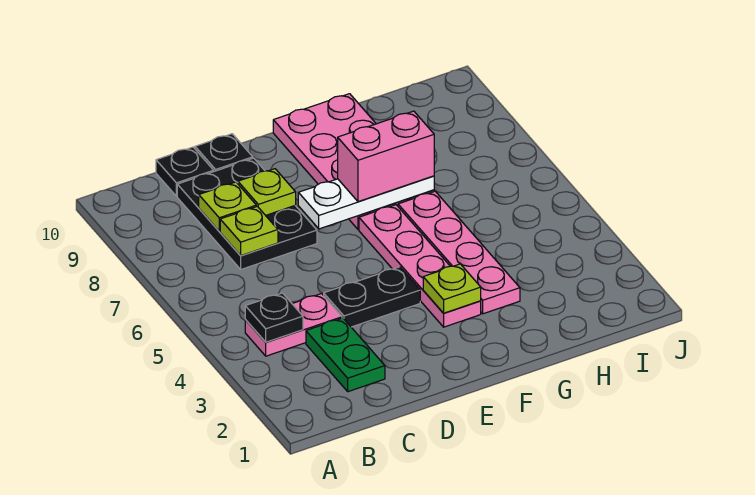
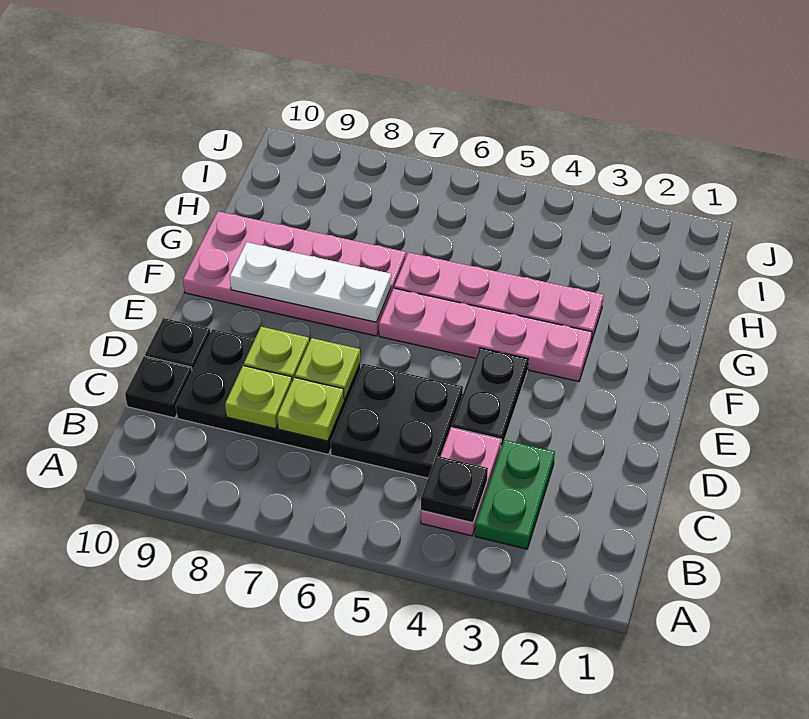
green plate C2:C3 level 1 -> green plate B3:C3 level 1
none -> black plate C5:D6 level 1
white plate E7:G7 level 2 -> white plate F7:F9 level 2
lime plate F3 level 2 -> lime plate D7 level 2
pink brick F7:G7 level 3 -> none

